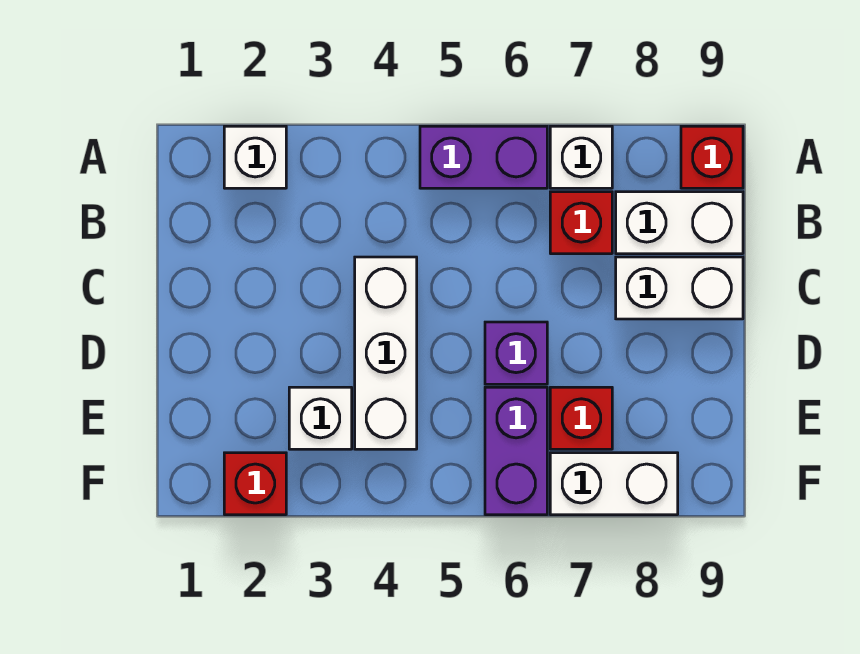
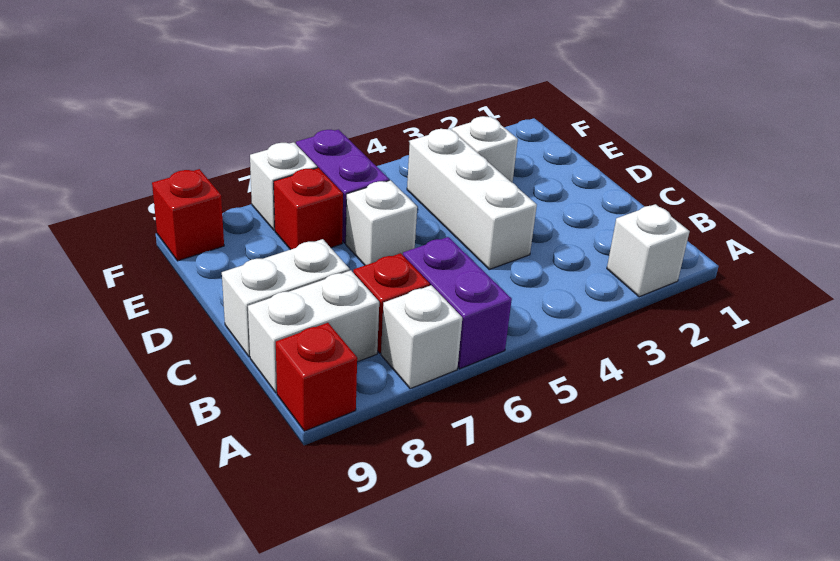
purple brick A5:A6 level 1 -> purple brick A6:B6 level 1
purple brick D6 level 1 -> white brick D6 level 1
red brick F2 level 1 -> red brick F9 level 1
white brick F7:F8 level 1 -> white brick F7 level 1

